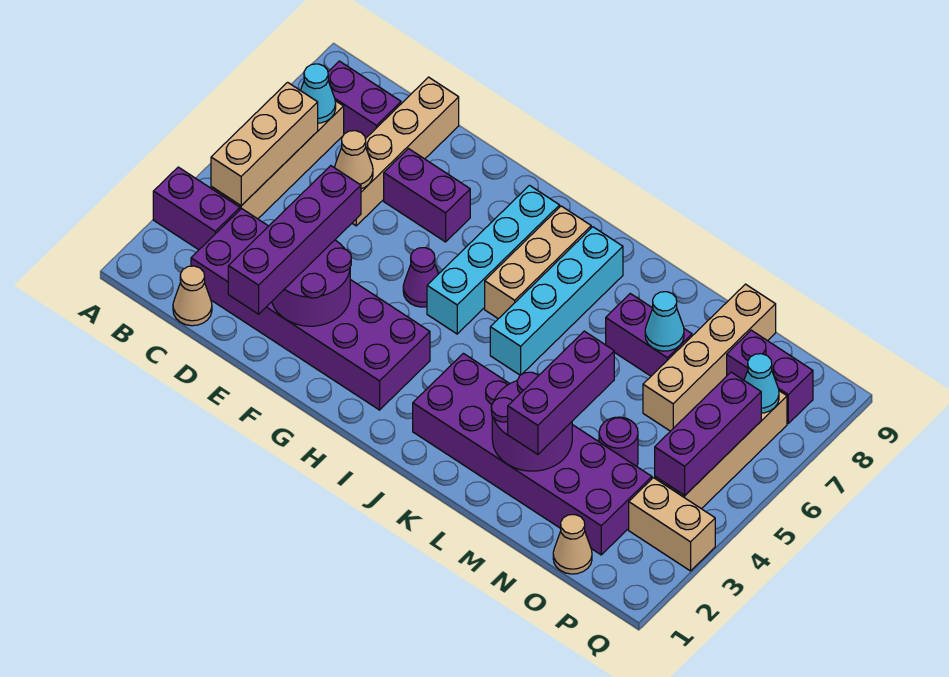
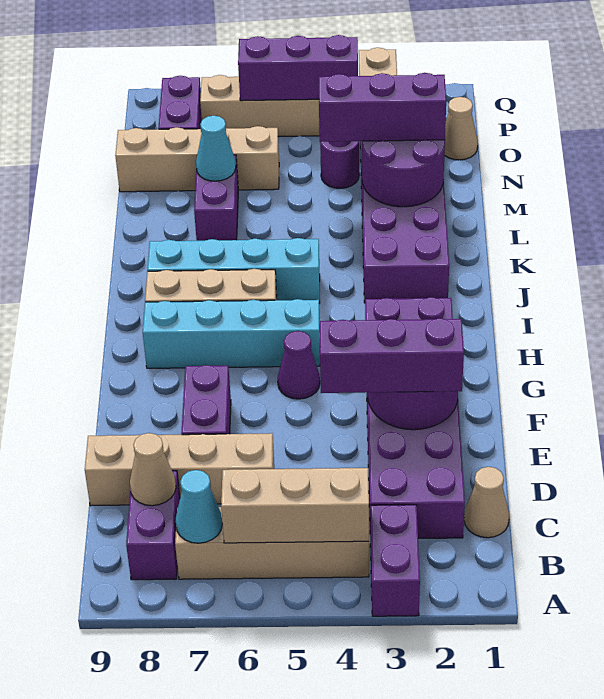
tan cone D6 level 2 -> tan cone C8 level 2
purple brick E1:E4 level 3 -> purple brick E2:E4 level 3
cyan cone P7 level 2 -> none

